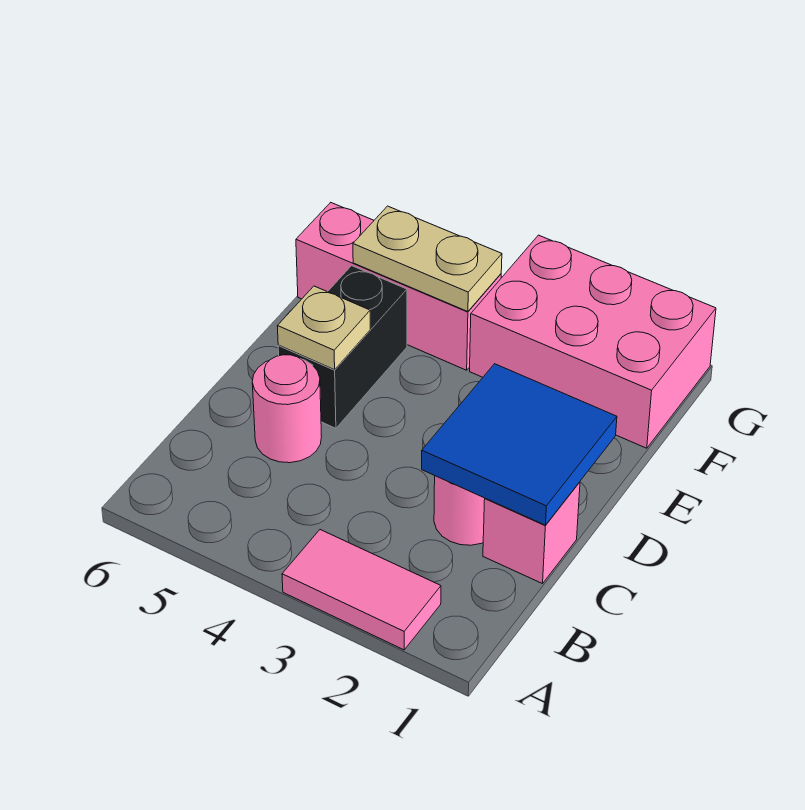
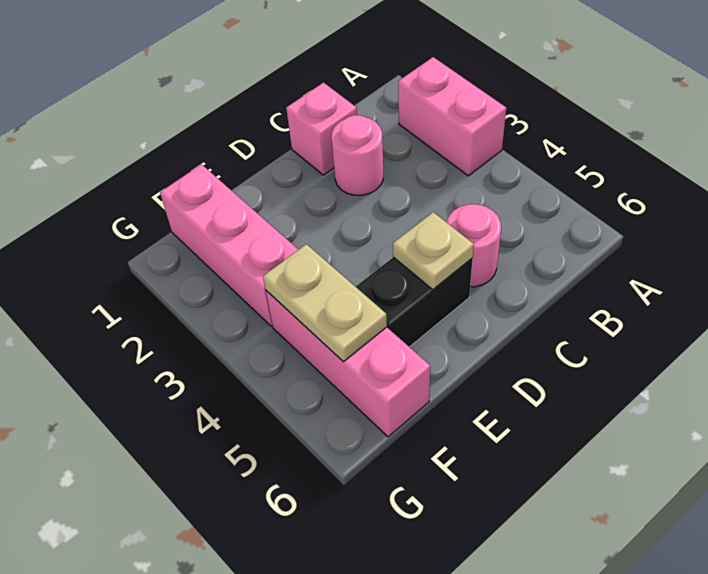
pink tile A2:A3 level 1 -> pink brick A2:A3 level 1
blue tile C1:D2 level 2 -> none
pink brick F1:G3 level 1 -> pink brick F1:F3 level 1

